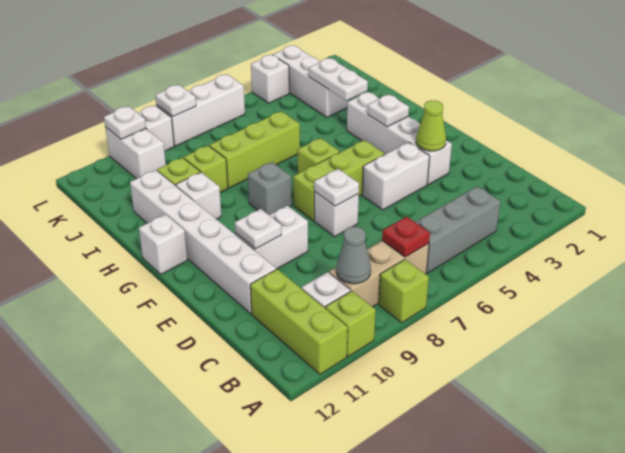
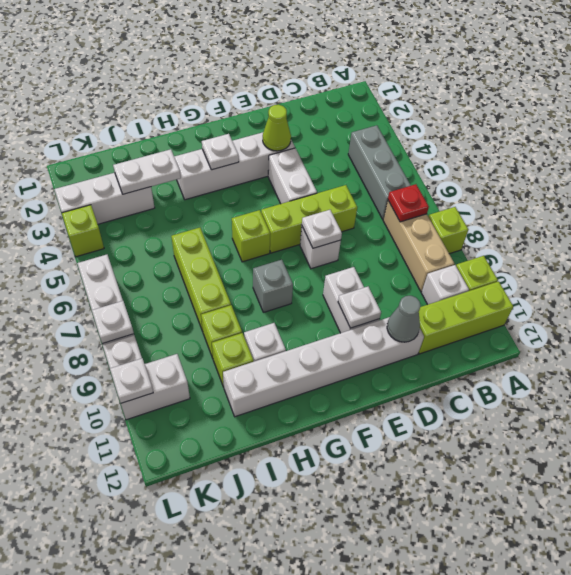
grey cone B9 level 2 -> grey cone D11 level 2
lime brick F5:F7 level 1 -> lime brick D6:F6 level 1
white brick G12 level 1 -> none
white brick L4 level 1 -> lime brick L4 level 1

